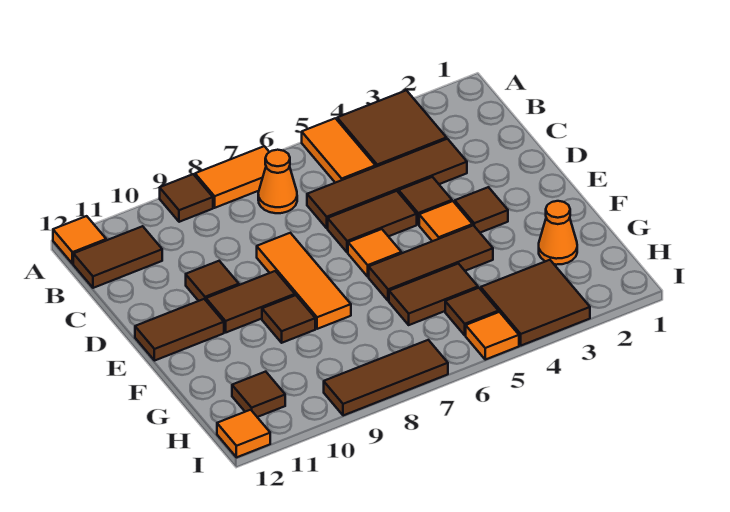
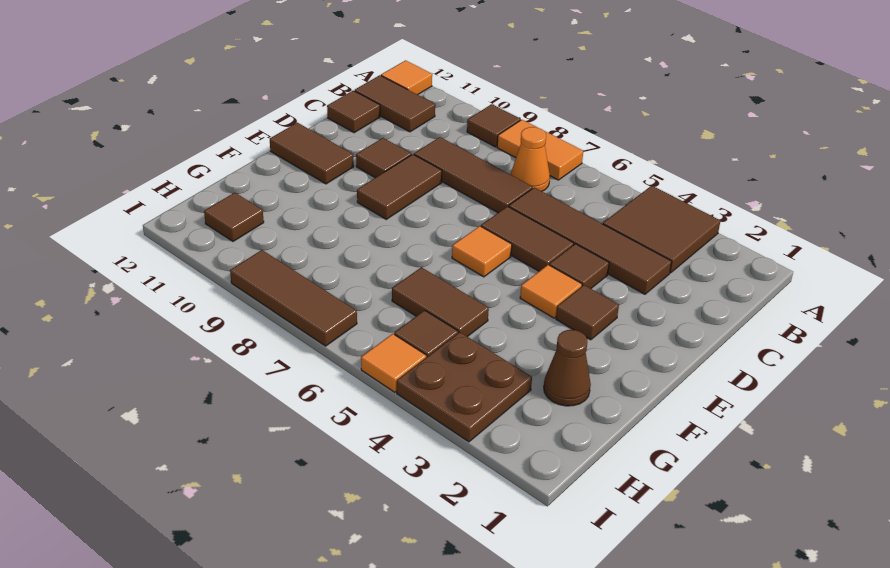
orange tile A5:B5 level 1 -> none
orange tile D8:F8 level 1 -> none
brown tile E9:E10 level 1 -> brown tile D9:E9 level 1
brown tile F4:F6 level 1 -> brown tile C7:C9 level 1
brown tile F9 level 1 -> brown tile C12 level 1
orange cone G2 level 1 -> brown cone G2 level 1
brown tile H3:I4 level 1 -> brown plate H3:I4 level 1
orange tile I12 level 1 -> none

